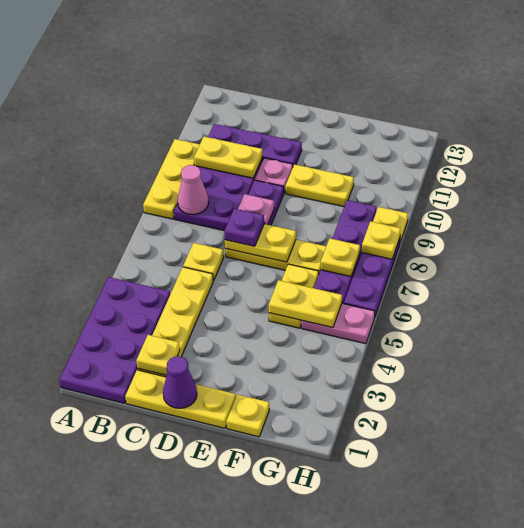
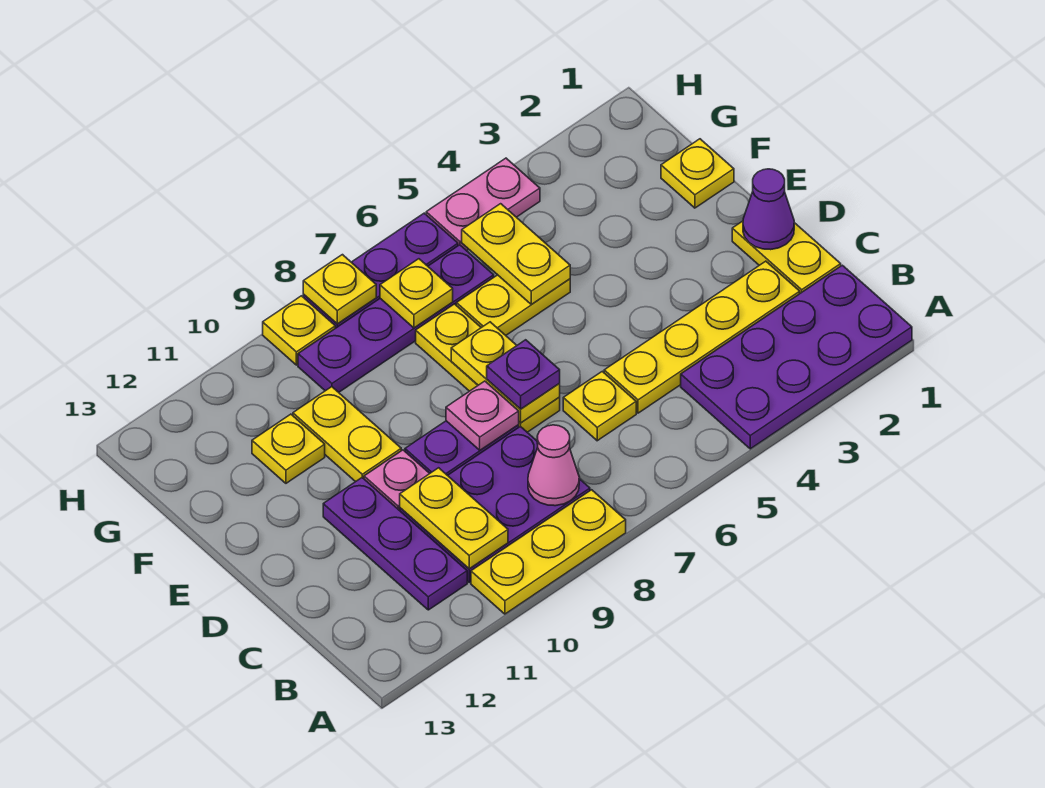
yellow plate C1:E1 level 1 -> yellow plate C1:D1 level 1
yellow plate C2 level 2 -> yellow plate F11 level 1
pink plate G5:H5 level 1 -> pink plate H4:H5 level 1

